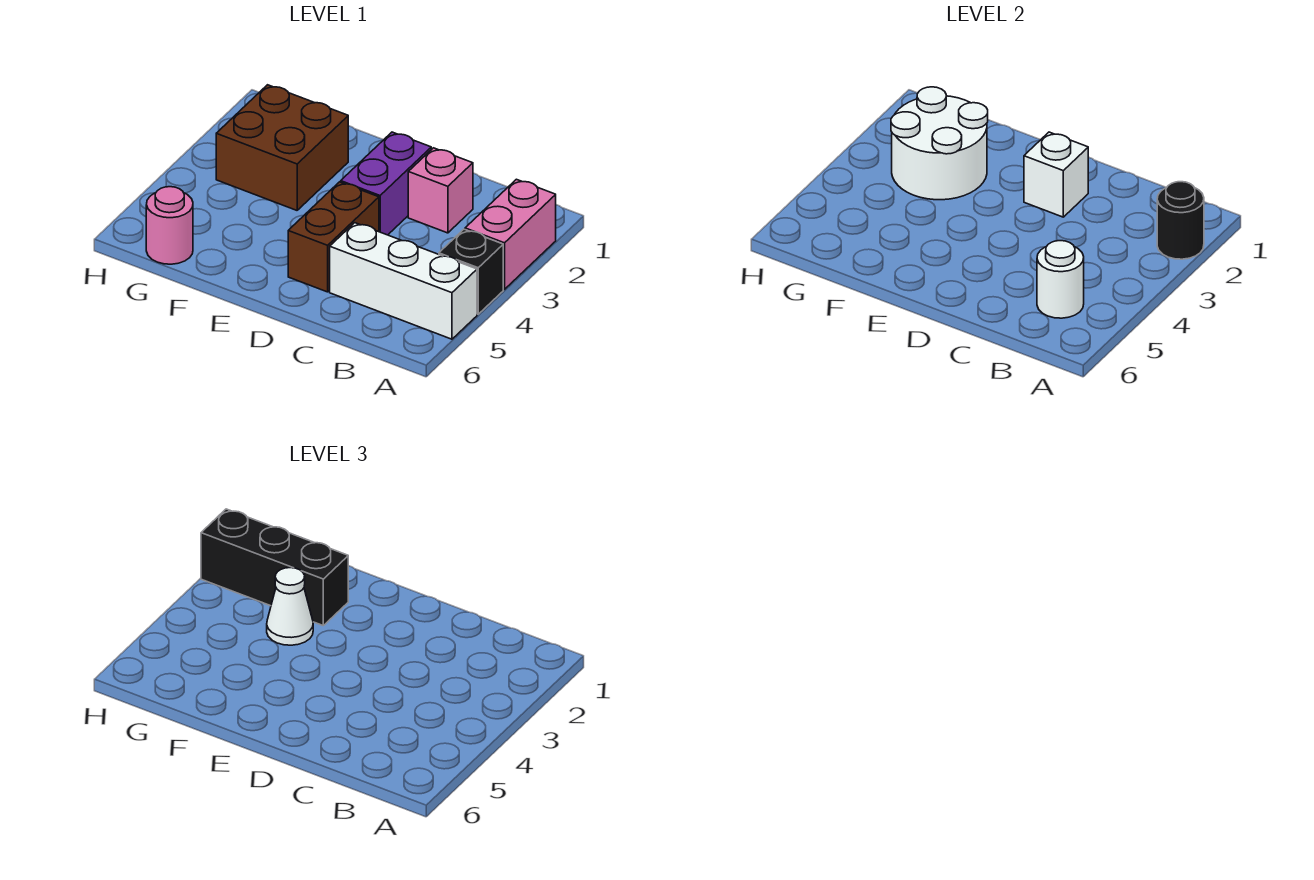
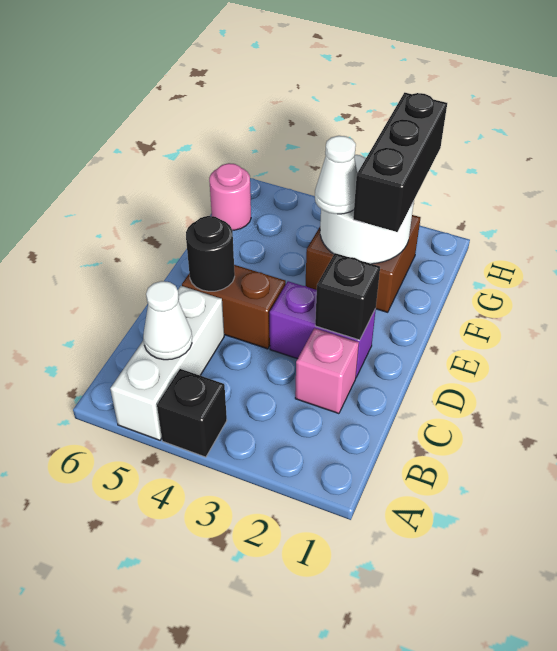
pink brick A2:A3 level 1 -> none
black round brick A2 level 2 -> black round brick D5 level 2
white round brick B5 level 2 -> white cone B5 level 2
white brick D2 level 2 -> black brick D2 level 2

